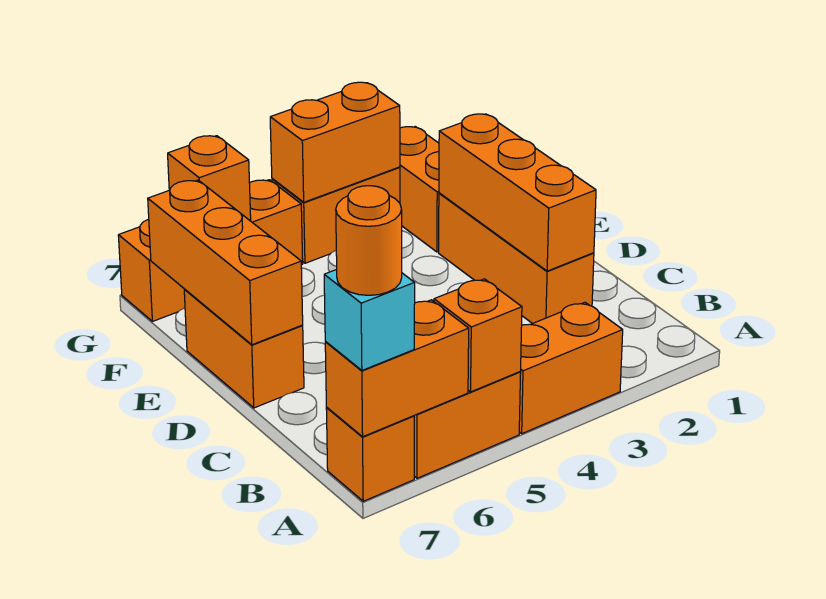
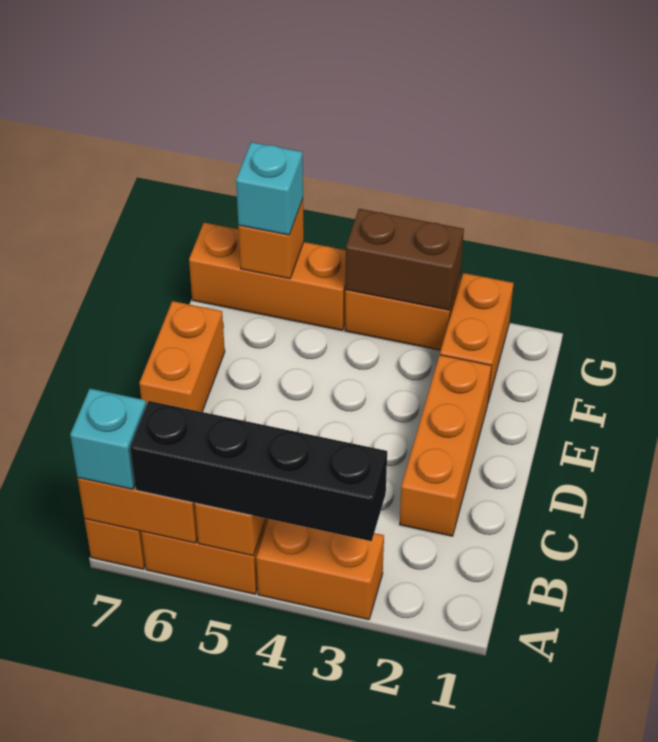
none -> black brick A3:A6 level 3
orange round brick A7 level 4 -> none
orange brick C2:E2 level 2 -> none
orange brick D7:F7 level 2 -> none
orange brick G3:G4 level 2 -> brown brick G3:G4 level 2
none -> cyan brick G6 level 3

